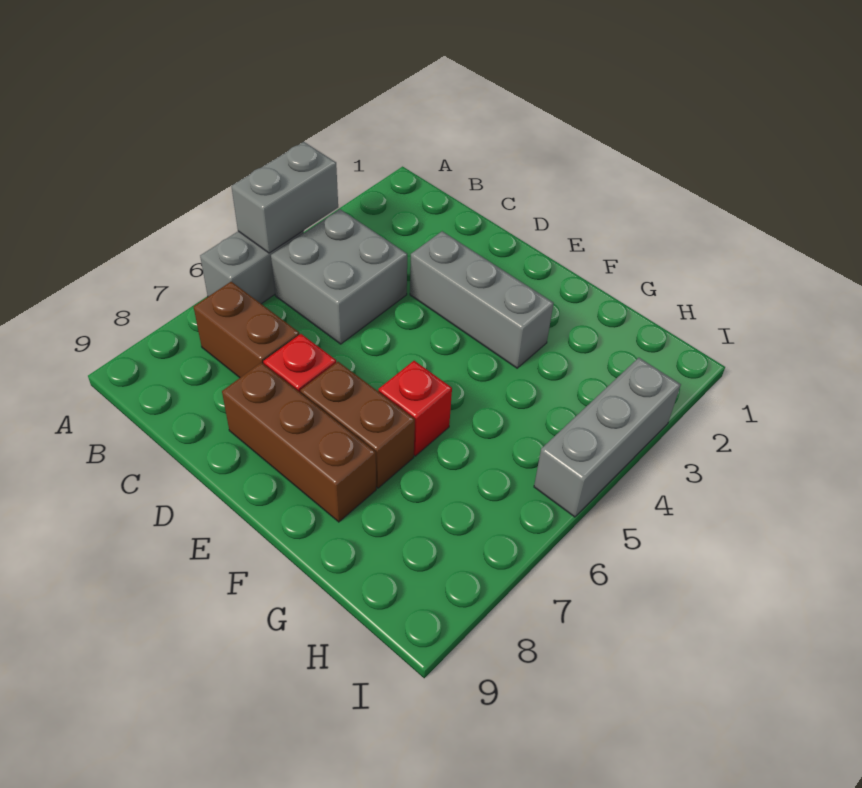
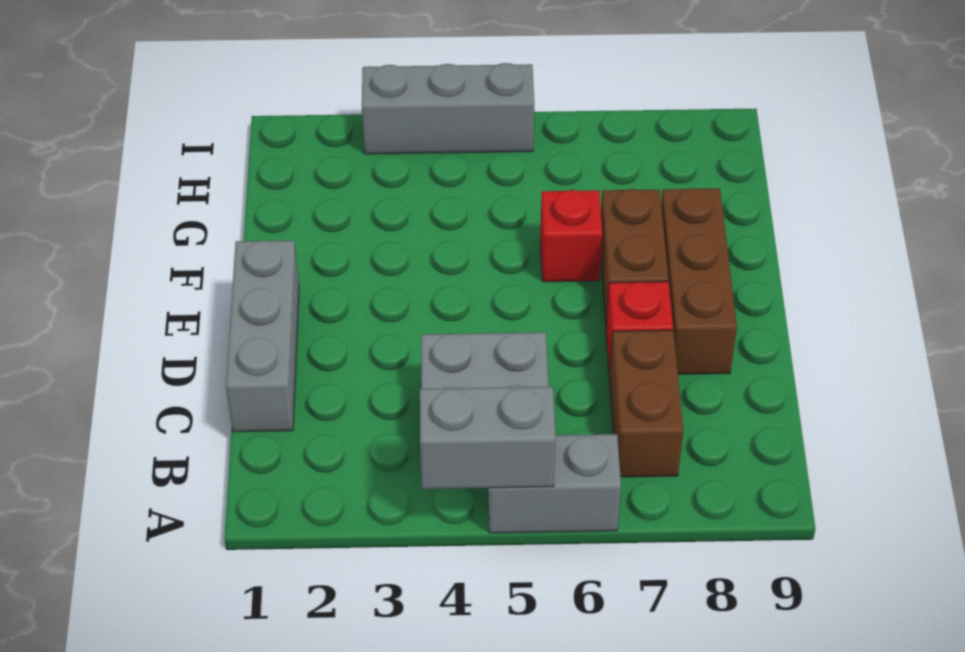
grey brick D3:F3 level 1 -> grey brick C1:E1 level 1

